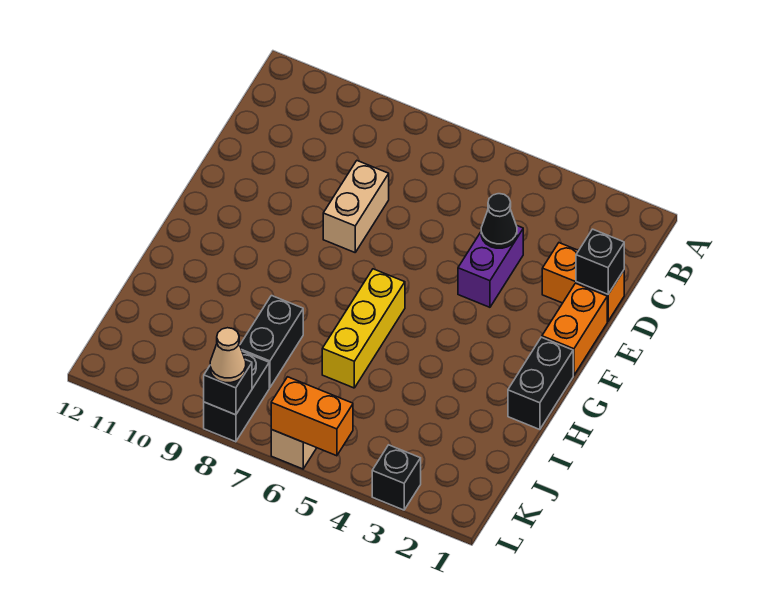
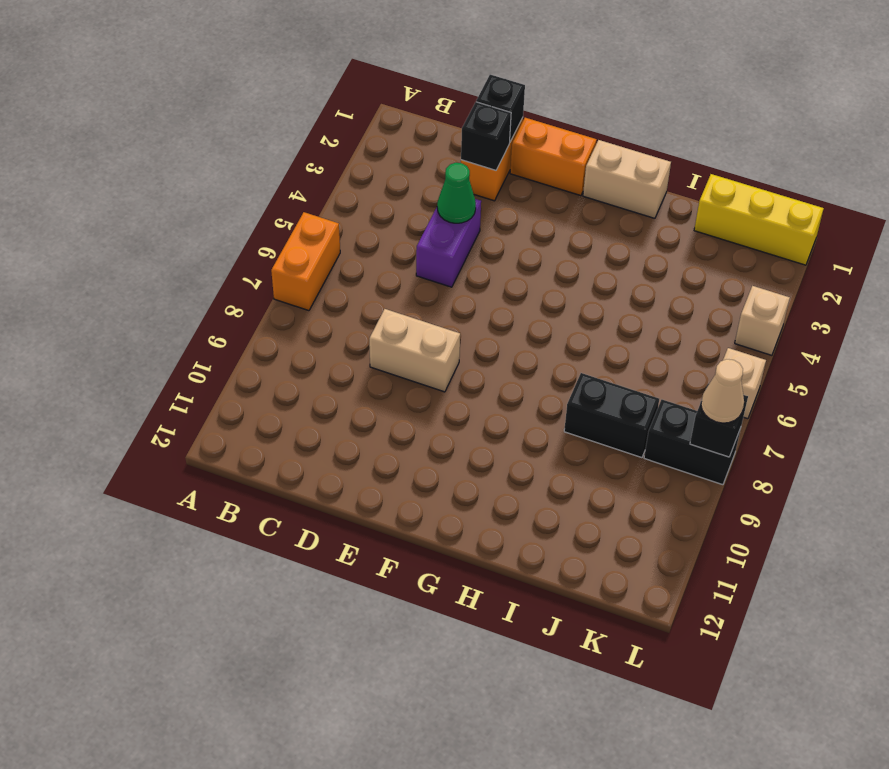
purple brick D4:E4 level 1 -> purple brick D4:D5 level 1
black cone D4 level 2 -> green cone D4 level 2
black brick G1:H1 level 1 -> tan brick G1:H1 level 1
yellow brick G6:I6 level 1 -> yellow brick J1:L1 level 1
black brick L3 level 1 -> black brick D2 level 2
none -> tan brick L4 level 1
orange brick L5:L6 level 2 -> orange brick A6:A7 level 1

